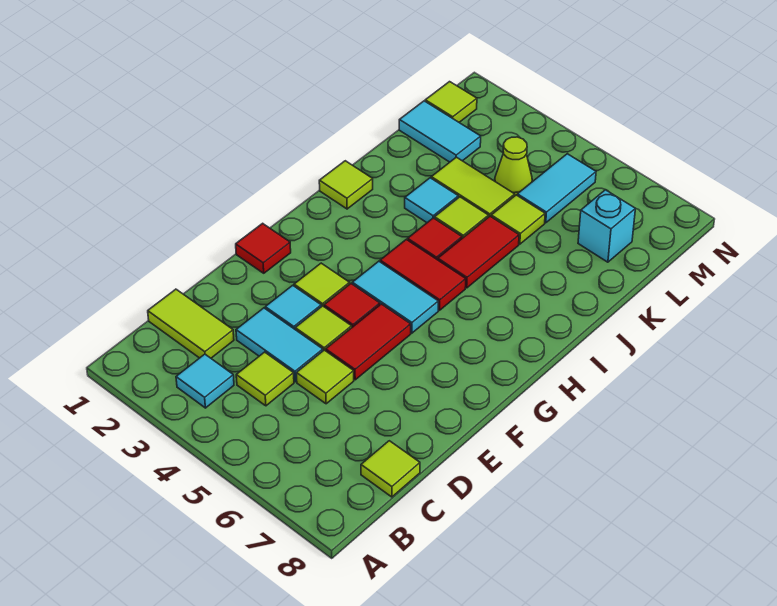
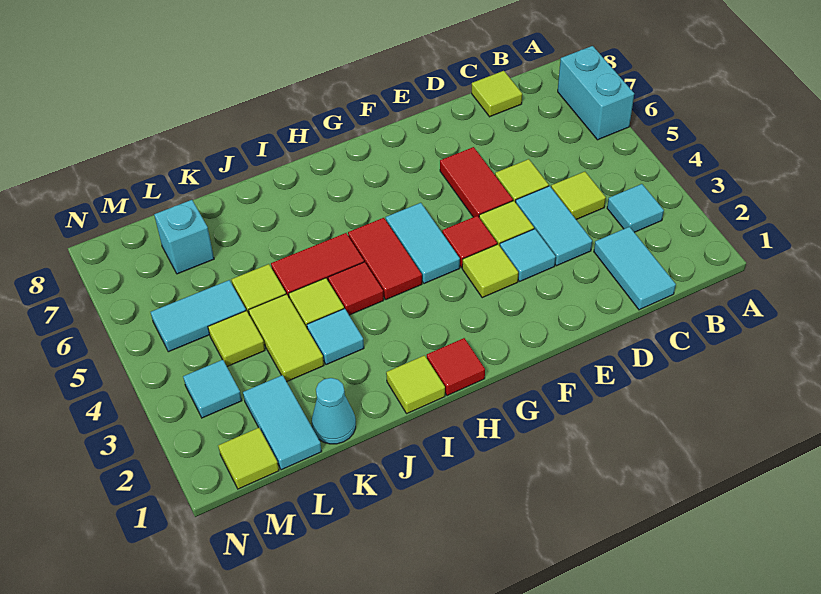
none -> cyan brick A6:A7 level 1
lime tile C1:C2 level 1 -> cyan tile C1:C2 level 1
red tile E5:F5 level 1 -> red tile E5:E6 level 1
red tile F1 level 1 -> red tile H1 level 1
none -> cyan cone K1 level 1
lime cone L4 level 1 -> lime tile L4 level 1
none -> cyan tile M3 level 1

